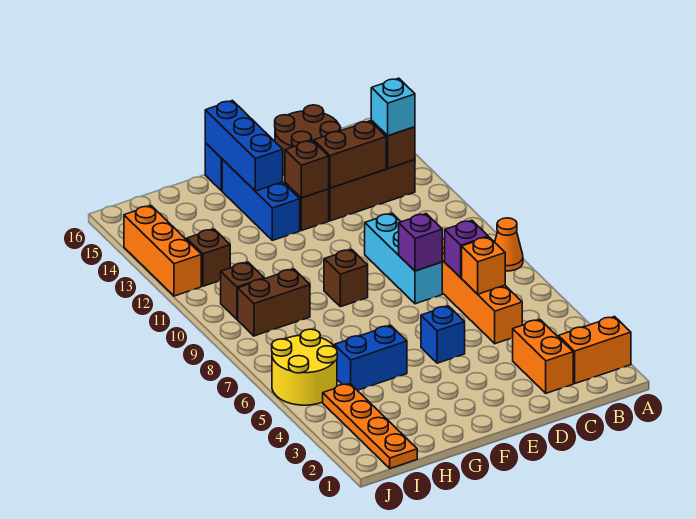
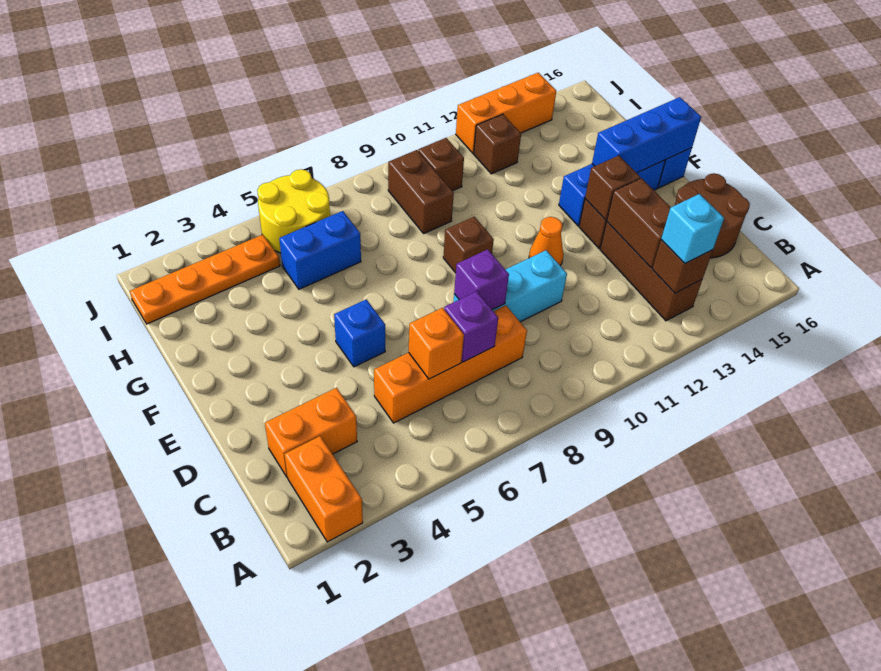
orange cone A8 level 1 -> orange cone E11 level 1
blue brick G5:H5 level 1 -> blue brick H5:H6 level 1

